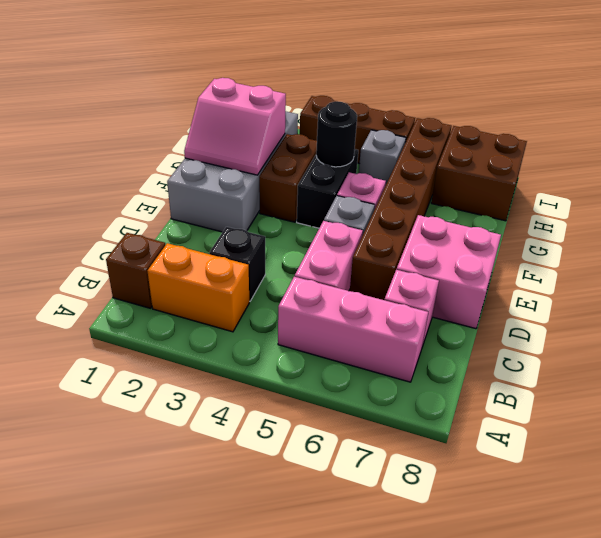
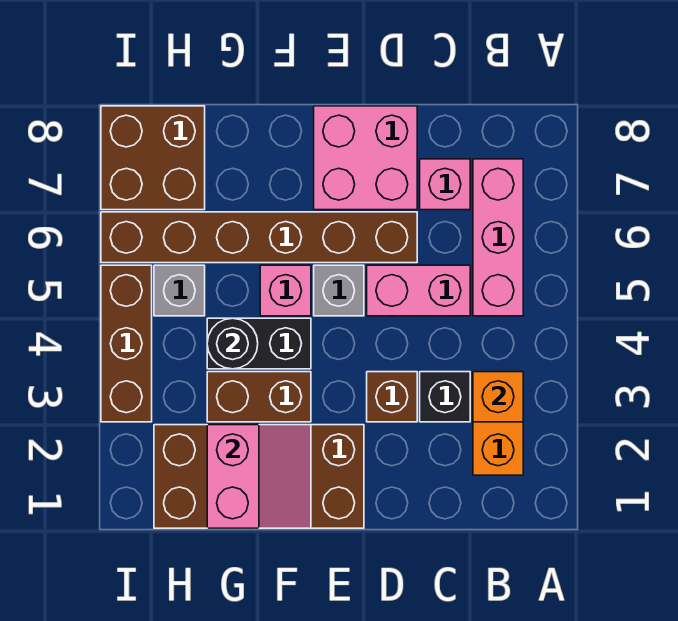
brown brick B1 level 1 -> brown brick D3 level 1
none -> orange brick B3 level 2
grey brick E1:H2 level 1 -> brown brick E1:H2 level 1

